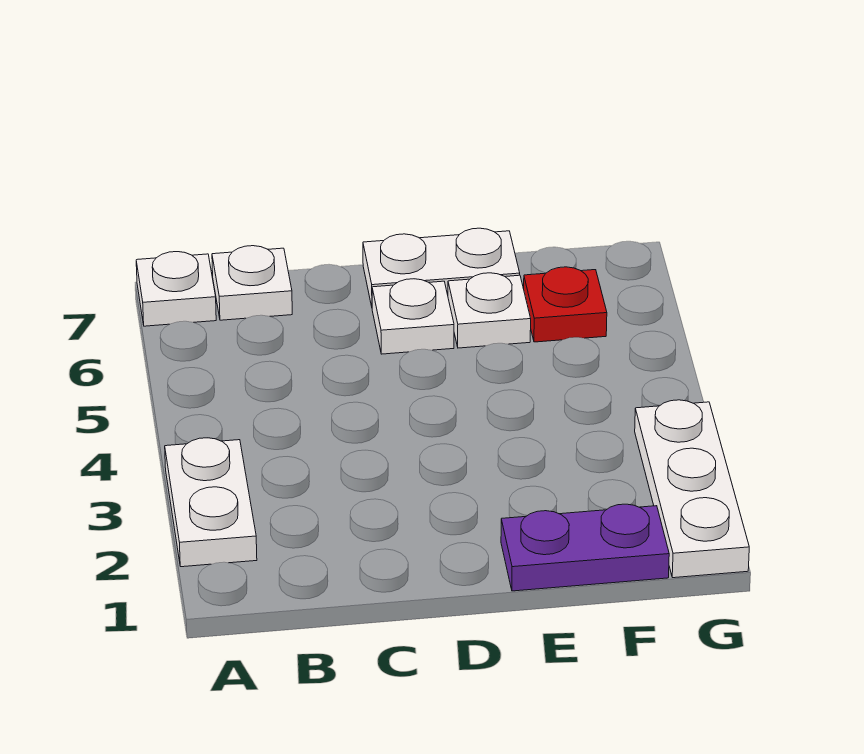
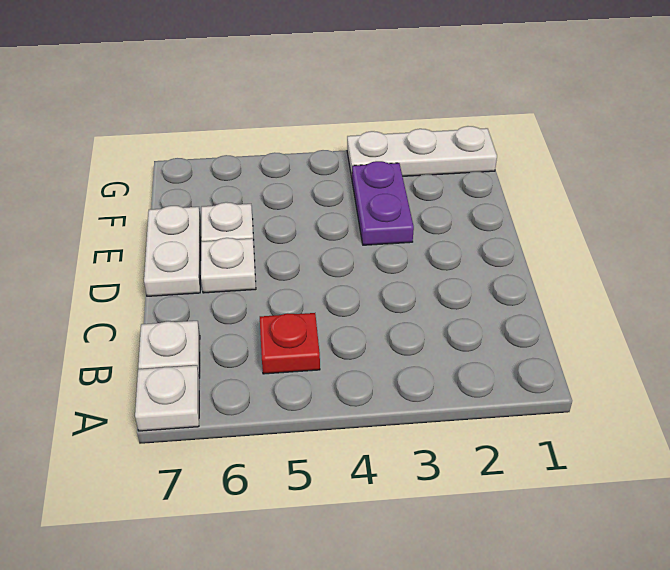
white plate A2:A3 level 1 -> none
purple plate E1:F1 level 1 -> purple plate E3:F3 level 1
red plate F6 level 1 -> red plate B5 level 1

